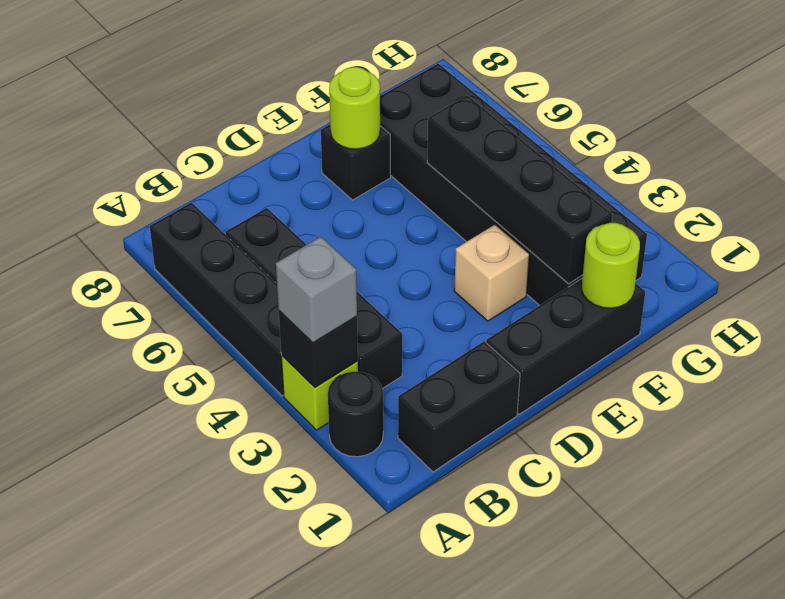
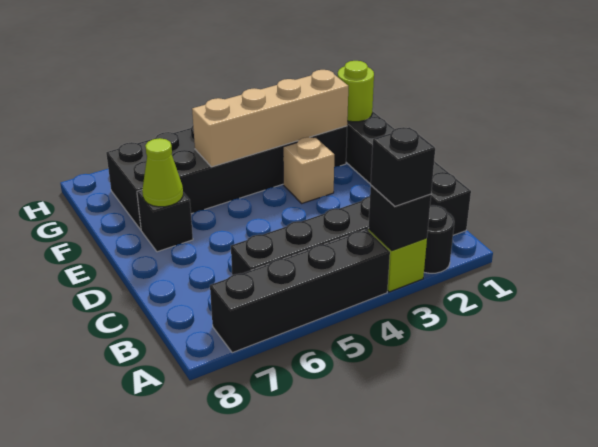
grey brick A3 level 3 -> black brick A3 level 3
lime round brick E7 level 2 -> lime cone E7 level 2
black brick F2:F5 level 2 -> tan brick F2:F5 level 2

